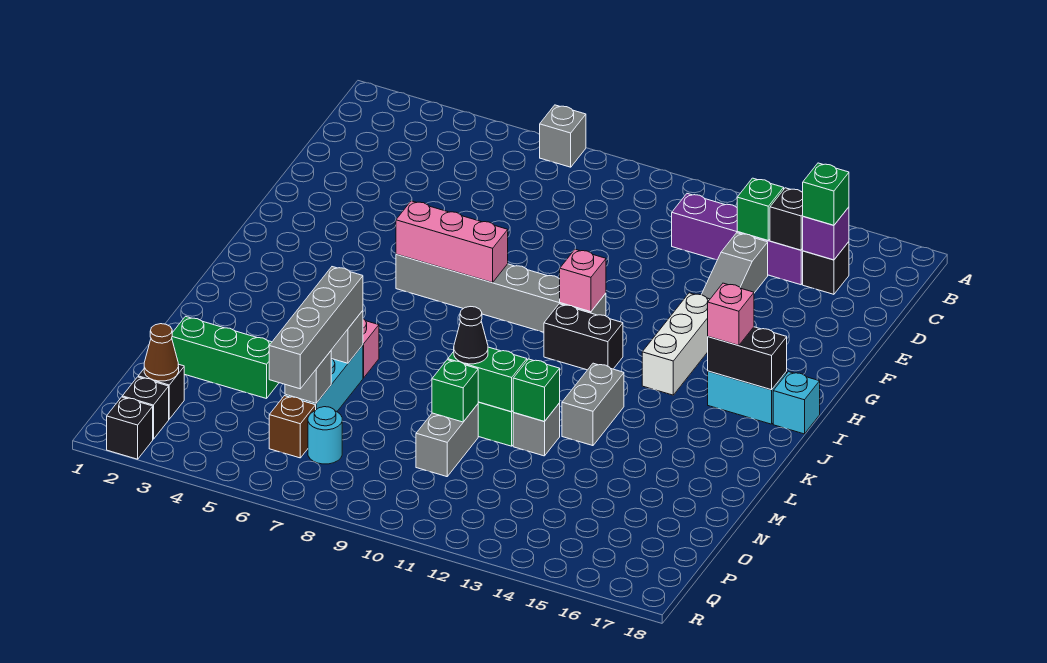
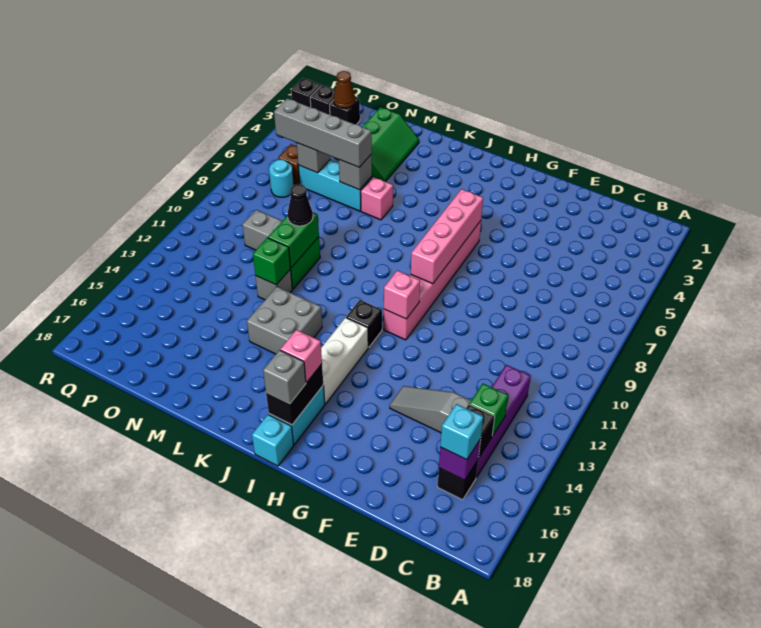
grey brick A7 level 1 -> grey brick I17 level 3
green brick C16 level 3 -> cyan brick C16 level 3
white brick G14:I14 level 1 -> white brick I13:I15 level 1
grey brick H6:H11 level 1 -> pink brick H6:H11 level 1
pink brick H6:H8 level 2 -> pink brick H6:H9 level 2
black brick I11:I12 level 1 -> black brick I12 level 1
grey brick K13:L13 level 1 -> grey brick K13:L14 level 1
green brick N10 level 2 -> none

